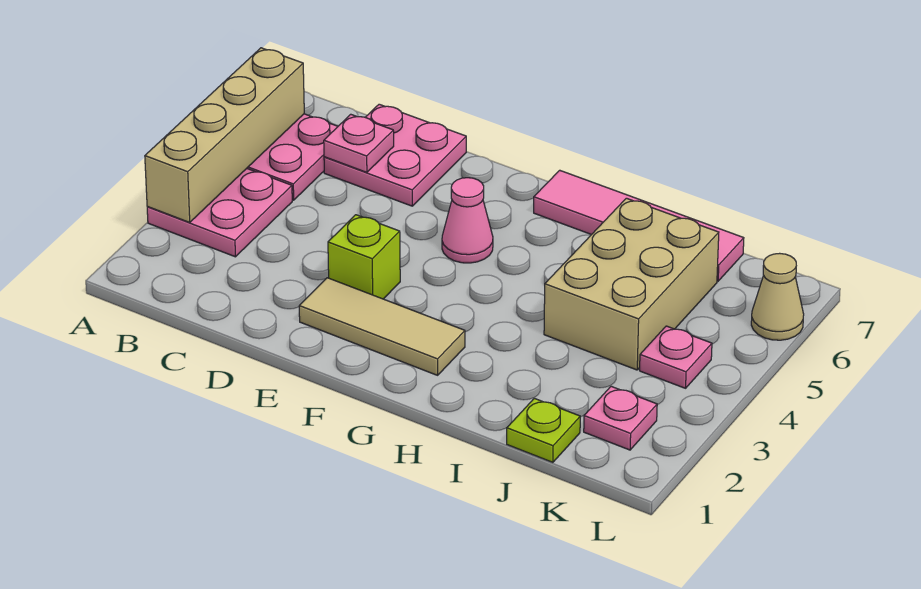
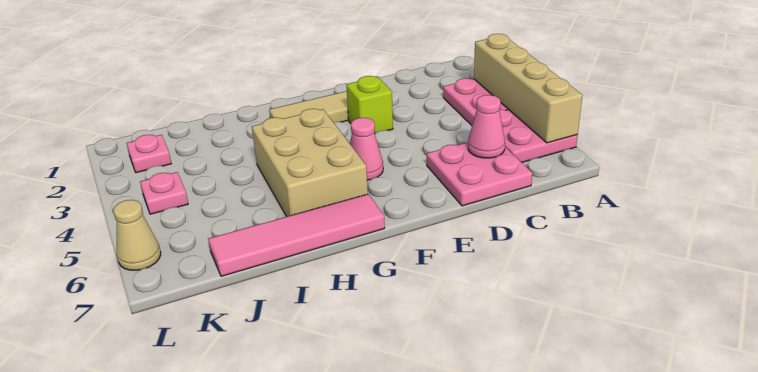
pink plate C6 level 2 -> pink cone C6 level 2
tan brick I4:J6 level 1 -> tan brick G4:H6 level 1
lime plate J1 level 1 -> none

